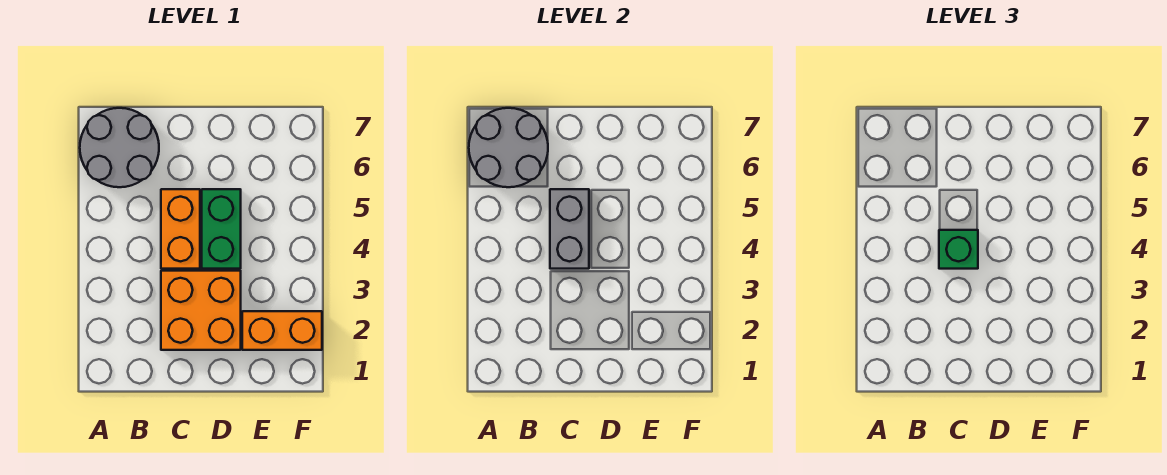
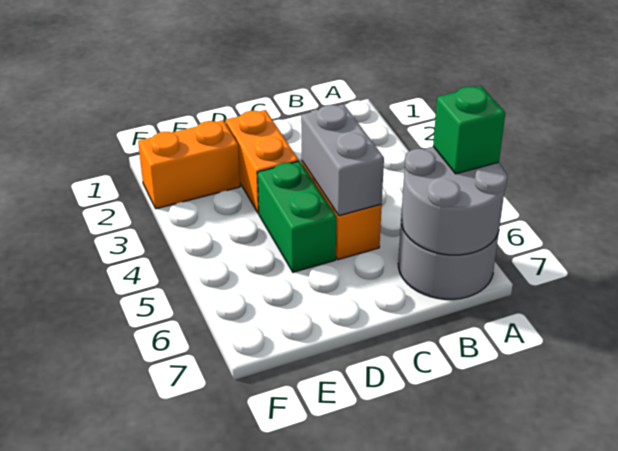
orange brick C2:D3 level 1 -> orange brick D2:D3 level 1
green brick C4 level 3 -> green brick A6 level 3

